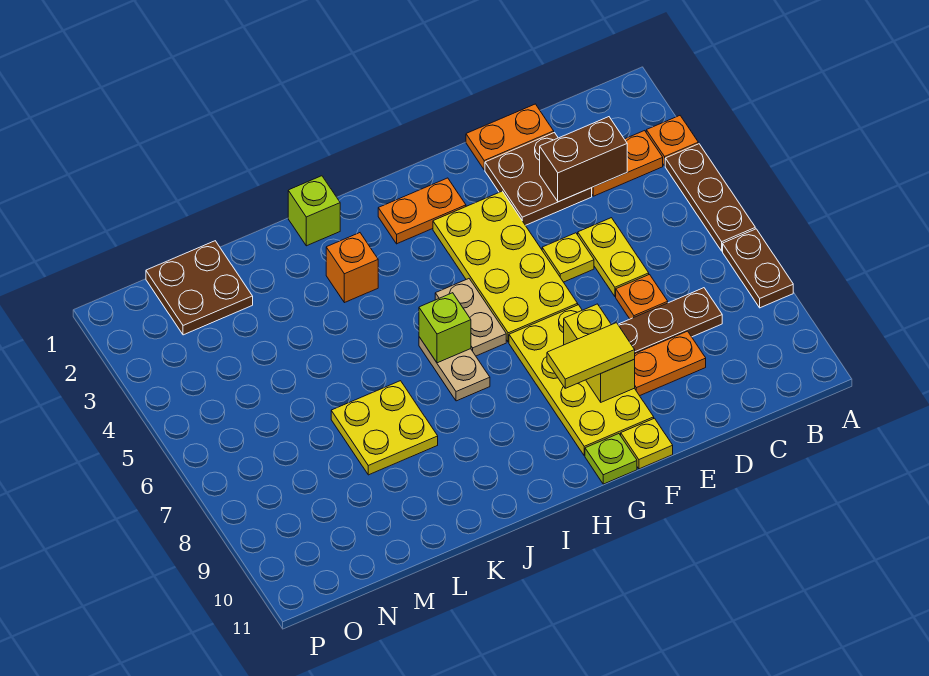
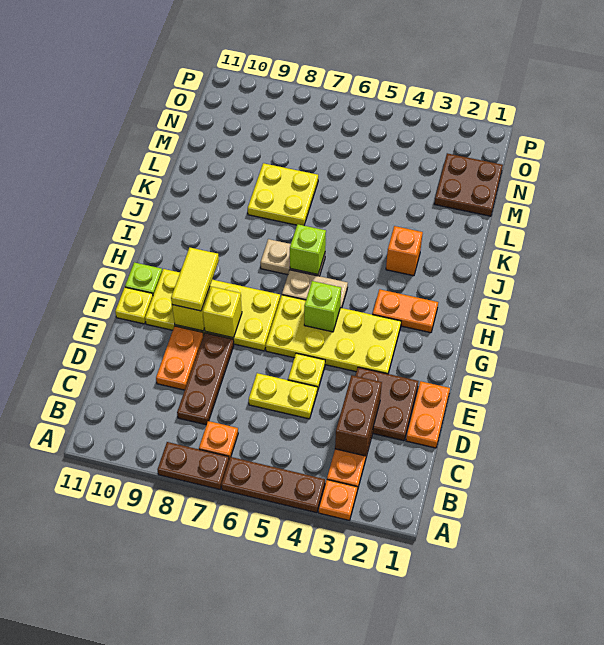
orange plate D7 level 1 -> orange plate B7 level 1
orange plate G2:H2 level 1 -> orange plate H2:H3 level 1
lime brick J1 level 1 -> lime brick G5 level 2

